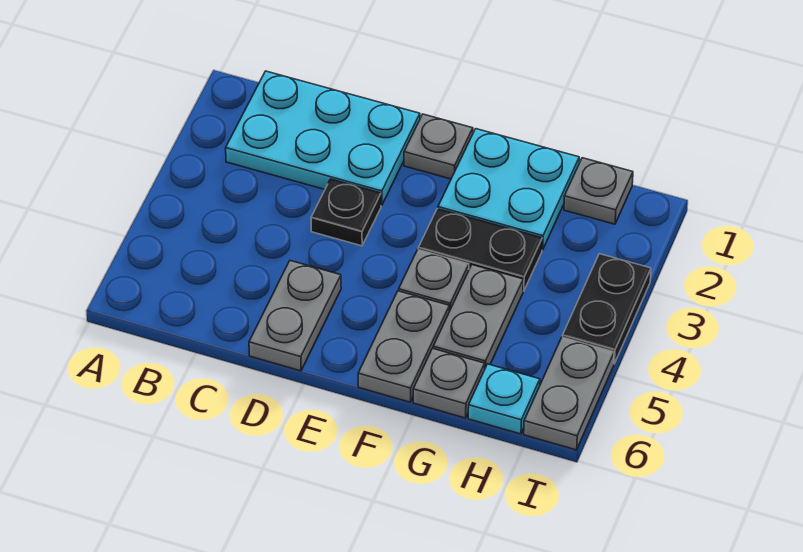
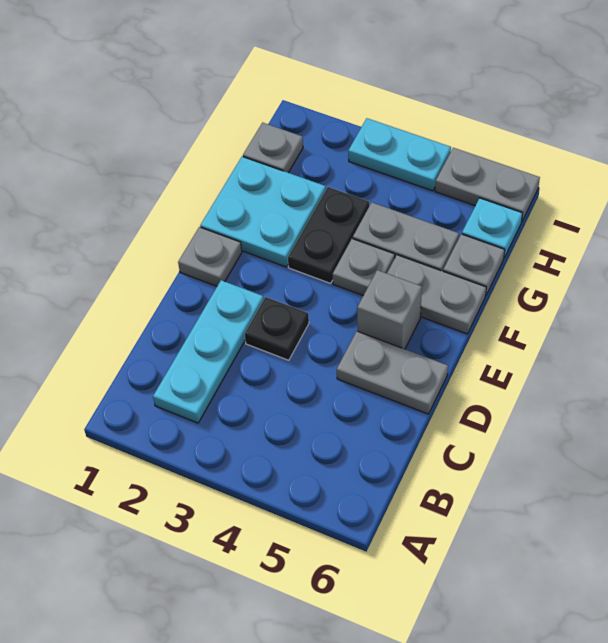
cyan plate B1:D2 level 1 -> cyan plate B2:D2 level 1
none -> grey brick E5 level 1
black plate I3:I4 level 1 -> cyan plate I3:I4 level 1

